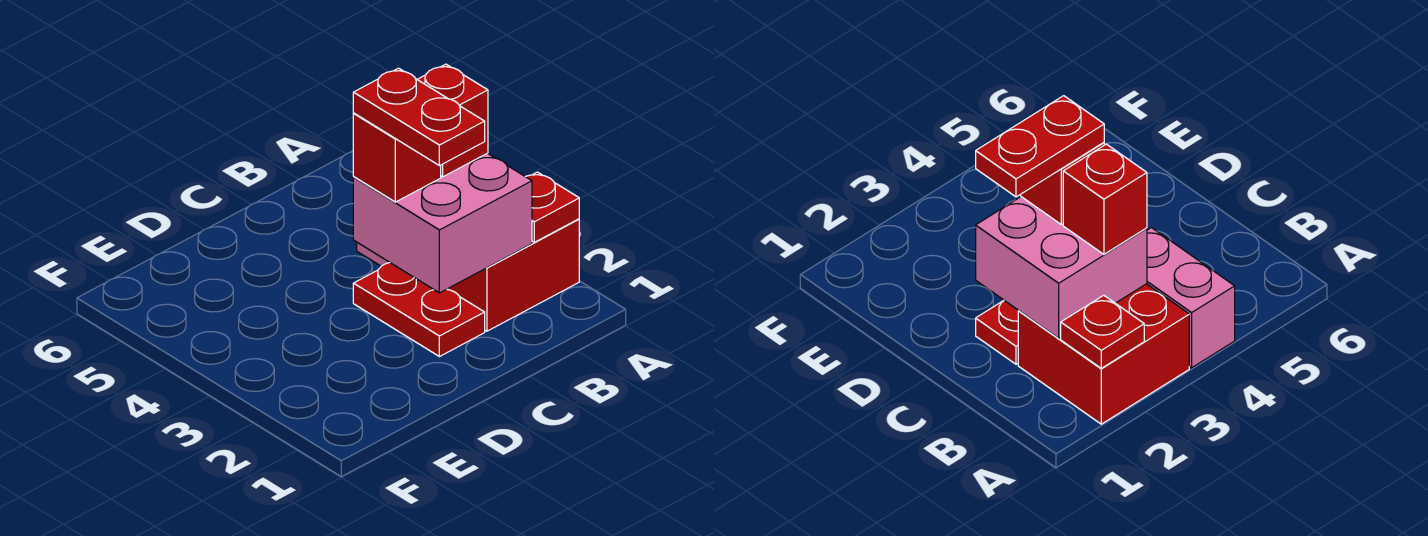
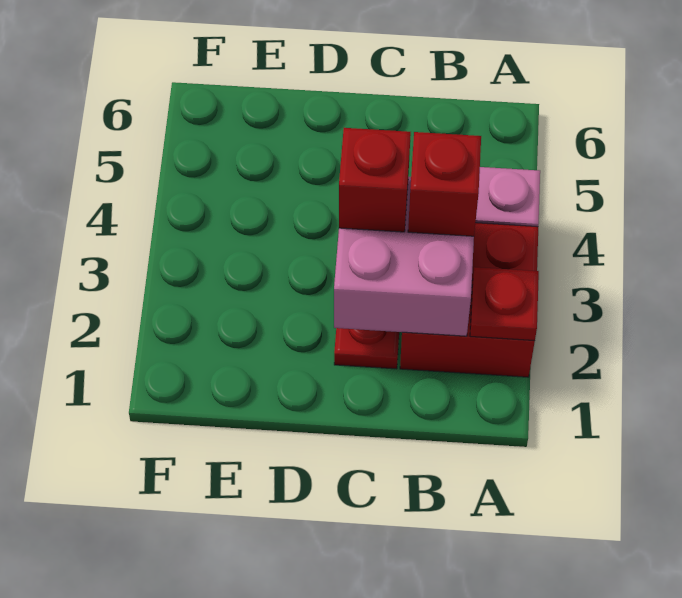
red plate C2:C3 level 4 -> none

